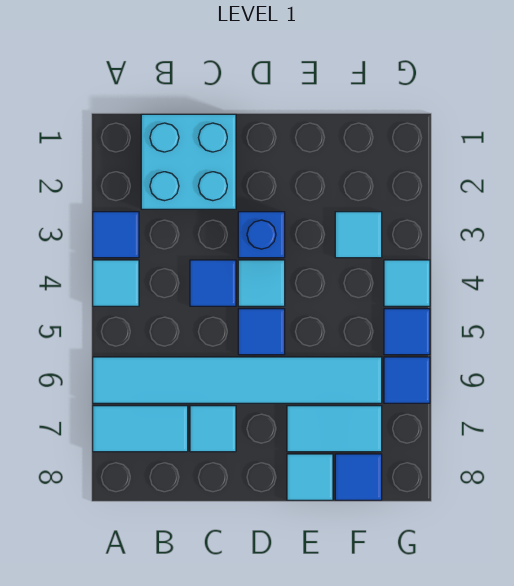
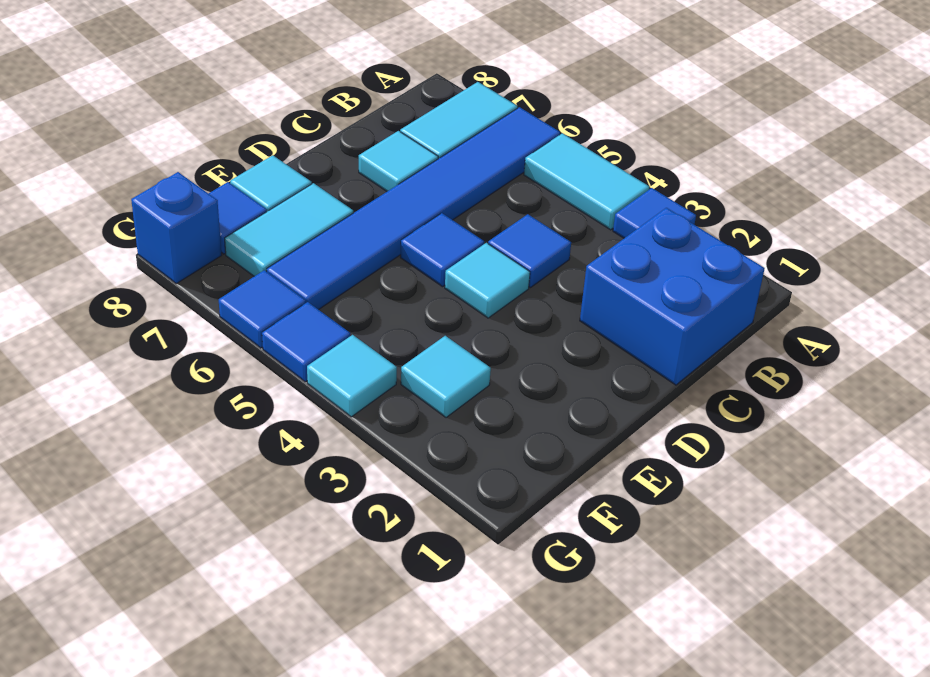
cyan tile A4 level 1 -> cyan tile A4:A5 level 1
cyan tile A6:F6 level 1 -> blue tile A6:F6 level 1
cyan brick B1:C2 level 1 -> blue brick B1:C2 level 1
blue brick D3 level 1 -> blue brick G8 level 1

